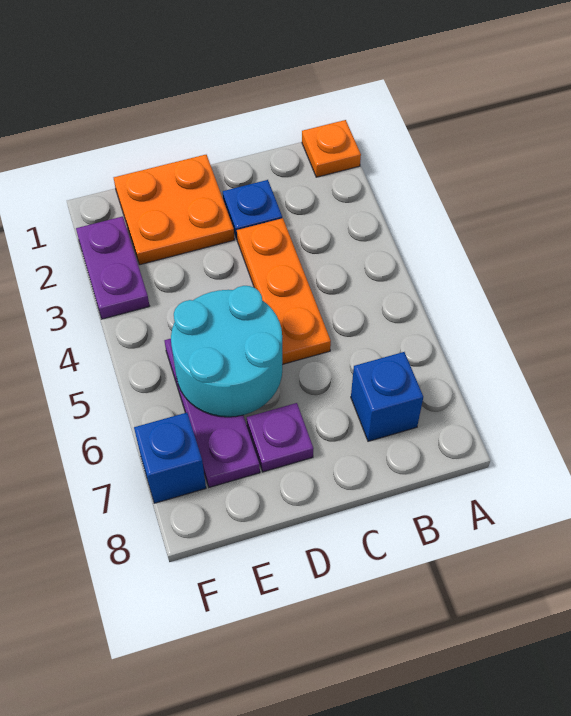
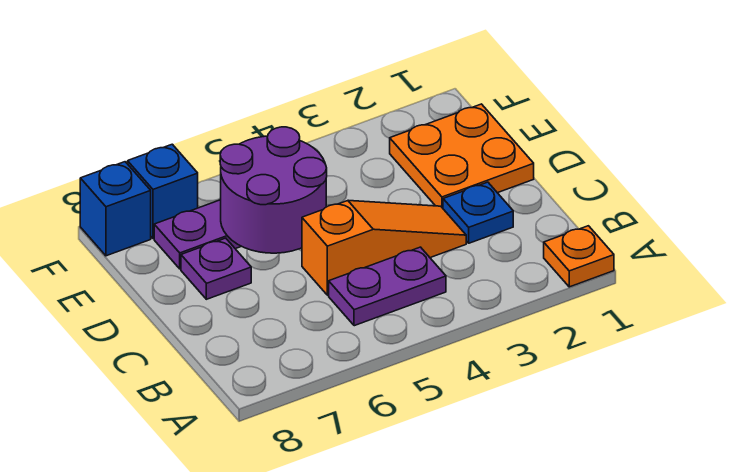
blue brick B7 level 1 -> blue brick F8 level 1
orange plate C3:C5 level 1 -> orange slope C3:C5 level 1 top 5
cyan round brick D5:E6 level 2 -> purple round brick D5:E6 level 2
purple plate F2:F3 level 1 -> purple plate B4:B5 level 1

